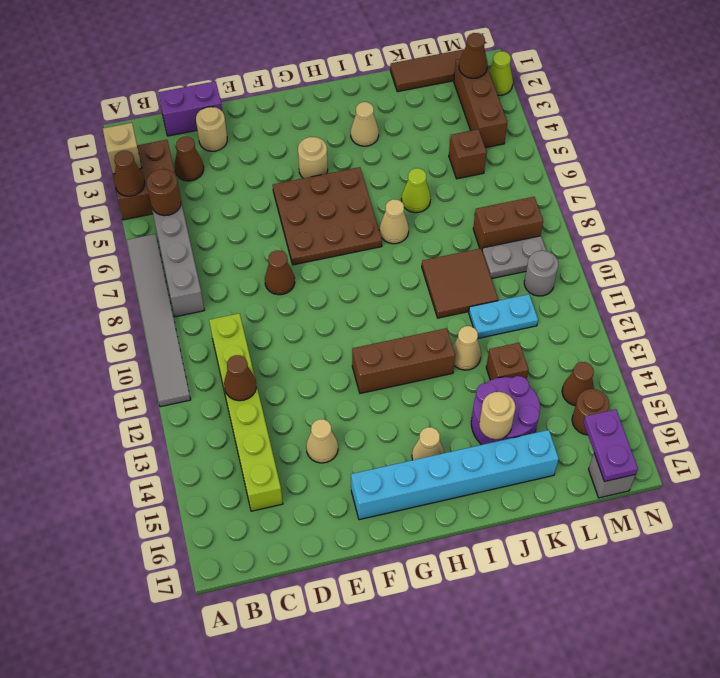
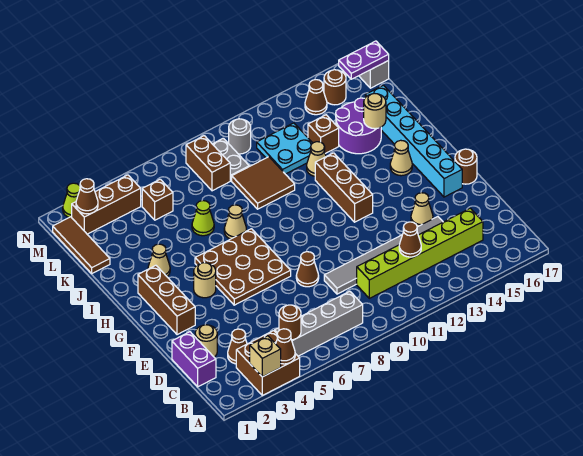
grey tile A6:A11 level 1 -> grey tile D9:D14 level 1
none -> brown brick F2:H2 level 1
none -> brown round brick F17 level 1
cyan plate K11:L11 level 1 -> cyan plate K11:L12 level 1

